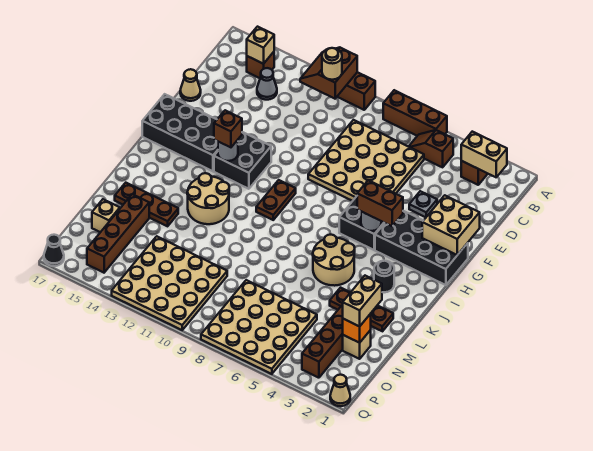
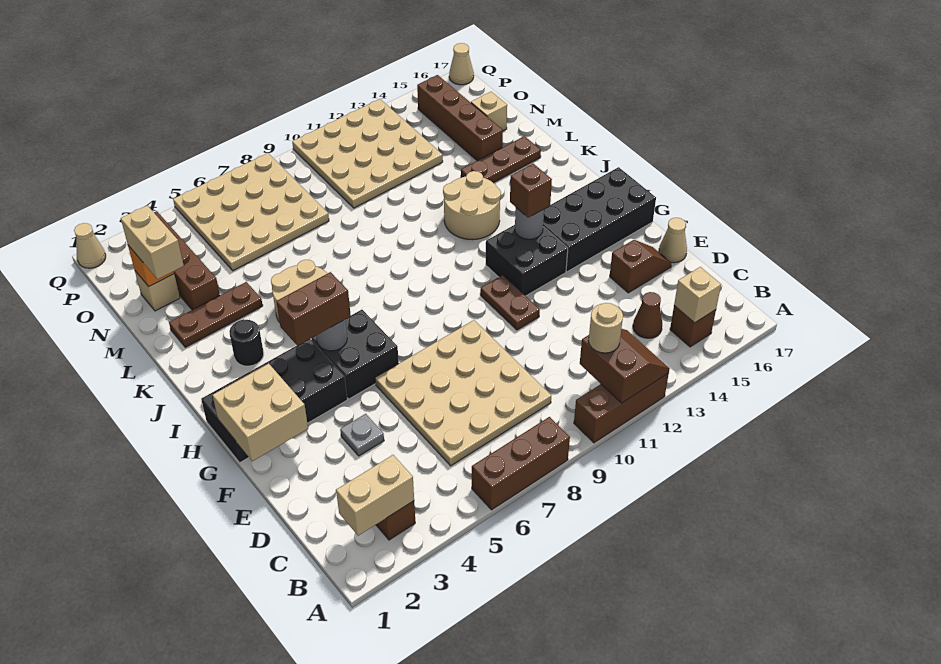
brown slope B5:B6 level 1 top 5 -> brown slope E15:E16 level 1 top 15
grey cone C14 level 1 -> brown cone C14 level 1
brown plate H10:I10 level 1 -> brown plate F11:G11 level 1
black cone Q17 level 1 -> tan cone Q17 level 1

